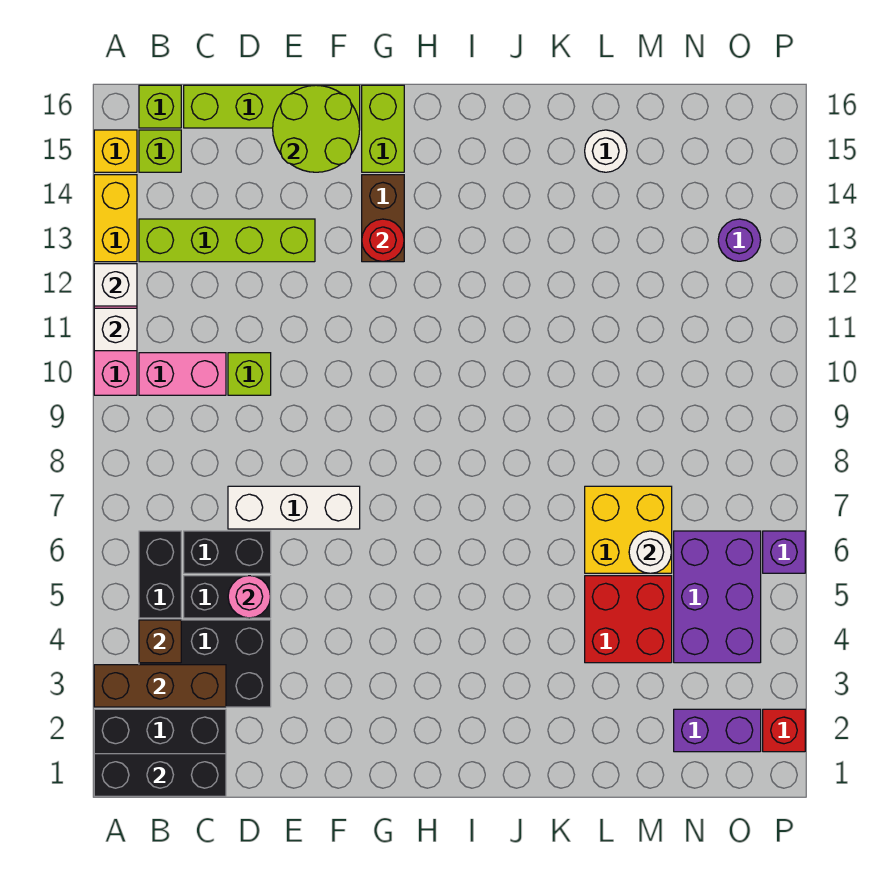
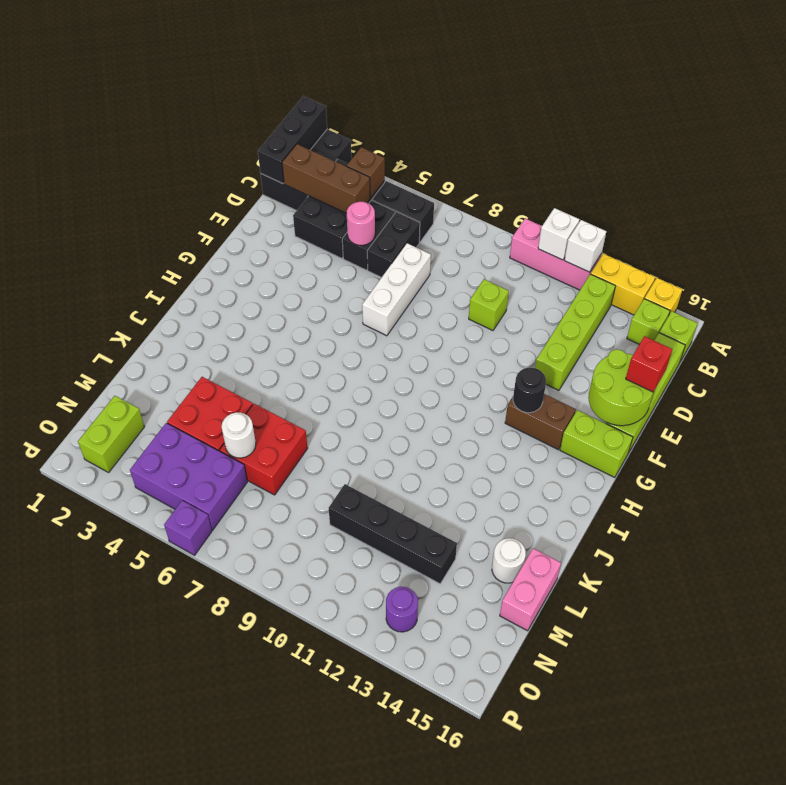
brown brick A3:C3 level 2 -> brown brick C2:C4 level 2
pink brick B10:C10 level 1 -> pink brick L16:M16 level 1
red round brick G13 level 2 -> black round brick G13 level 2
yellow brick L6:M7 level 1 -> red brick L6:M7 level 1
none -> black brick M10:M13 level 1
purple brick N2:O2 level 1 -> lime brick N2:O2 level 1
red brick P2 level 1 -> red brick E16 level 3

